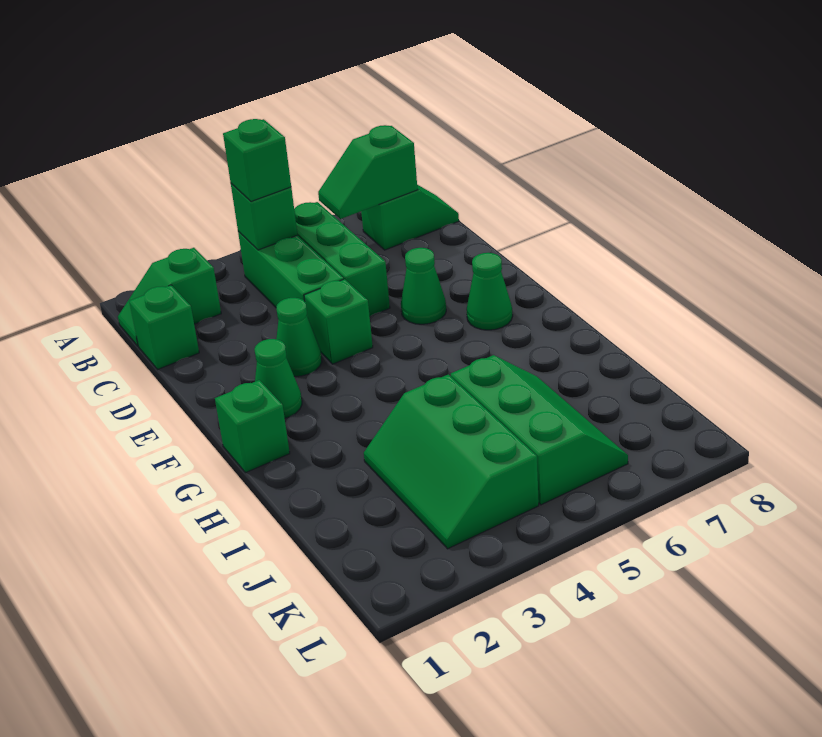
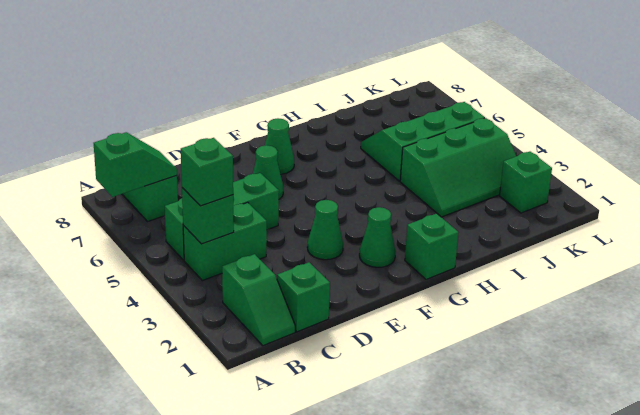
green brick B4:D4 level 1 -> green brick B4:C4 level 1
green slope B6:B7 level 2 top 7 -> green slope A7:B7 level 2 top A
green brick E4 level 1 -> green brick K2 level 1

